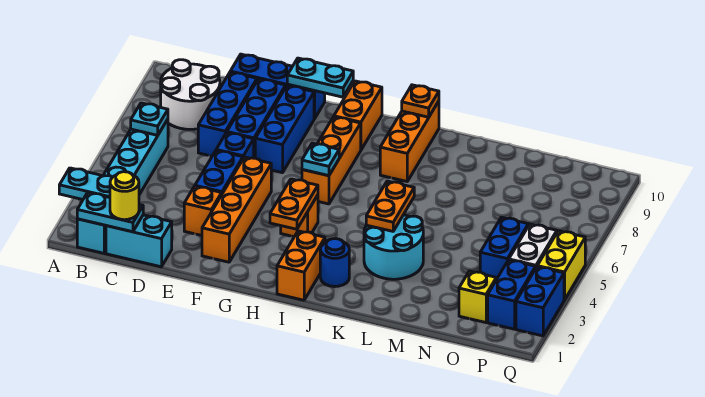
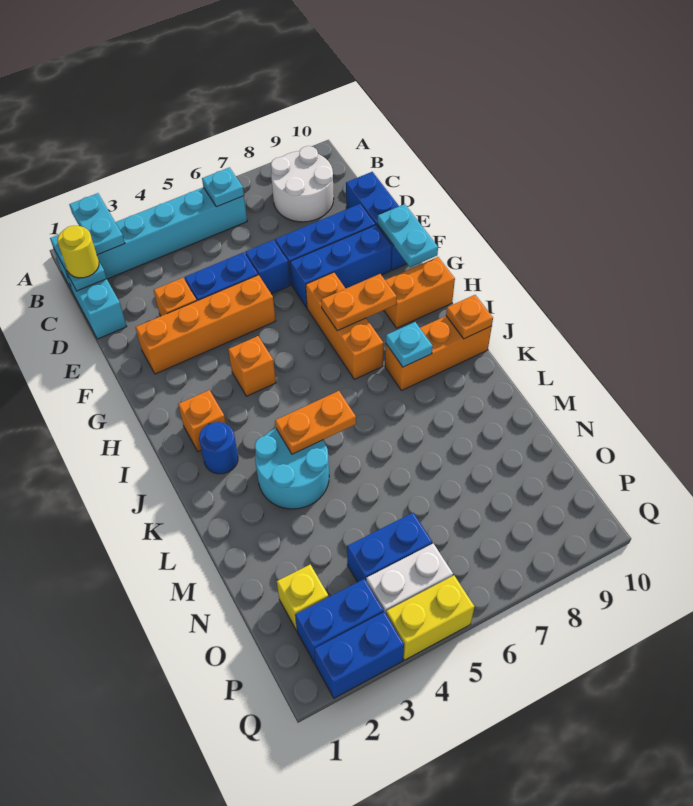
blue brick D7:D9 level 1 -> none
orange plate H3:H4 level 2 -> orange plate H7:H8 level 2
orange brick H6:H8 level 1 -> orange brick G7:I7 level 1
cyan plate H6 level 2 -> cyan plate J8 level 2
orange brick I1:I2 level 1 -> orange brick I2 level 1

